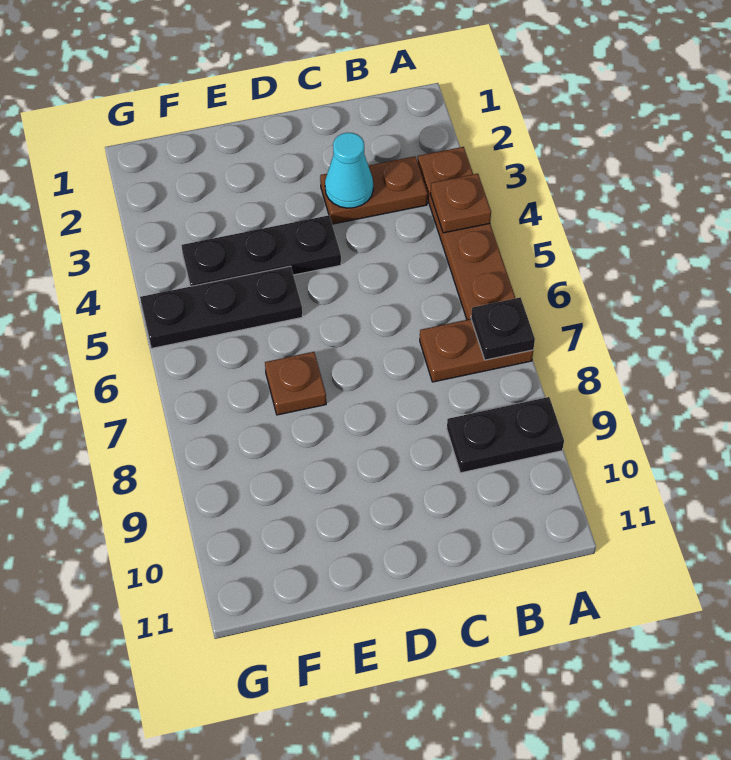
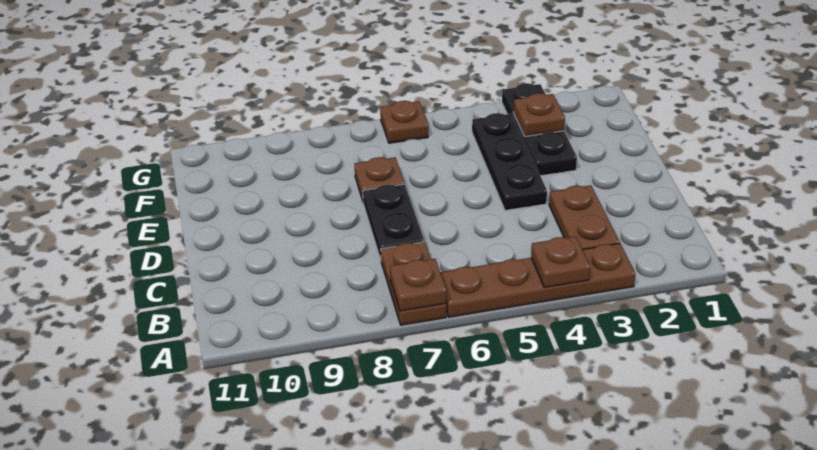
black plate A7 level 2 -> brown plate A7 level 2
black plate A9:B9 level 1 -> black plate C7:D7 level 1
cyan cone C3 level 2 -> none
black plate E5:G5 level 1 -> black plate E3:G3 level 1
none -> brown plate F3 level 2
none -> brown plate G6 level 1

